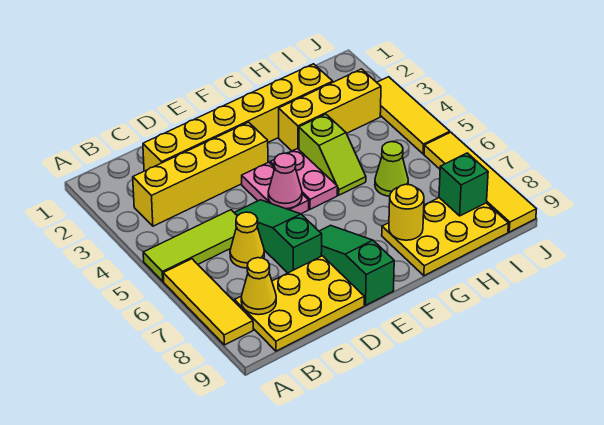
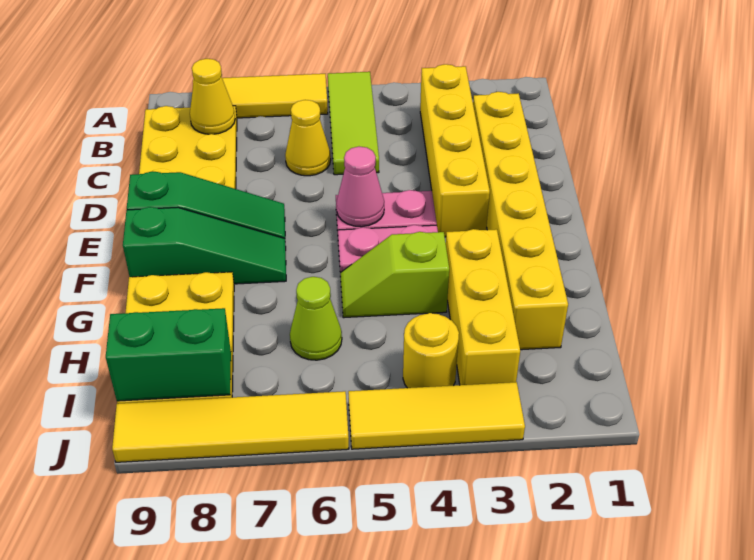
green slope D5:D7 level 1 top 7 -> green slope F7:F9 level 1 top 9
yellow round brick G8 level 2 -> yellow round brick I4 level 1
green brick I8 level 2 -> green brick I8:I9 level 2

